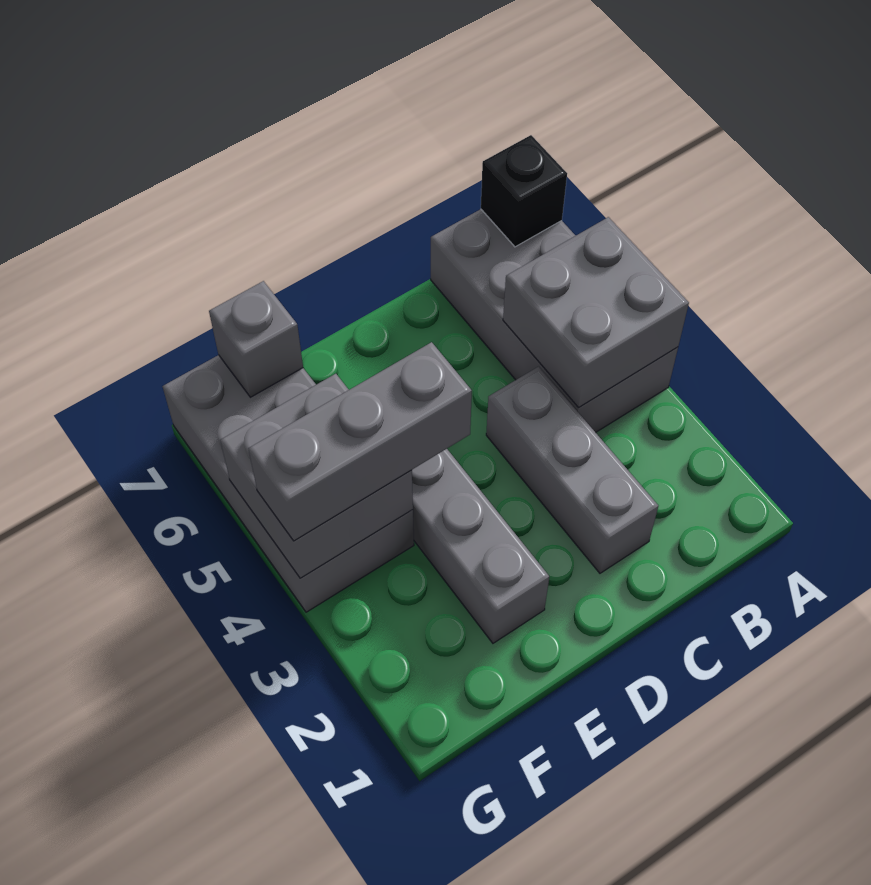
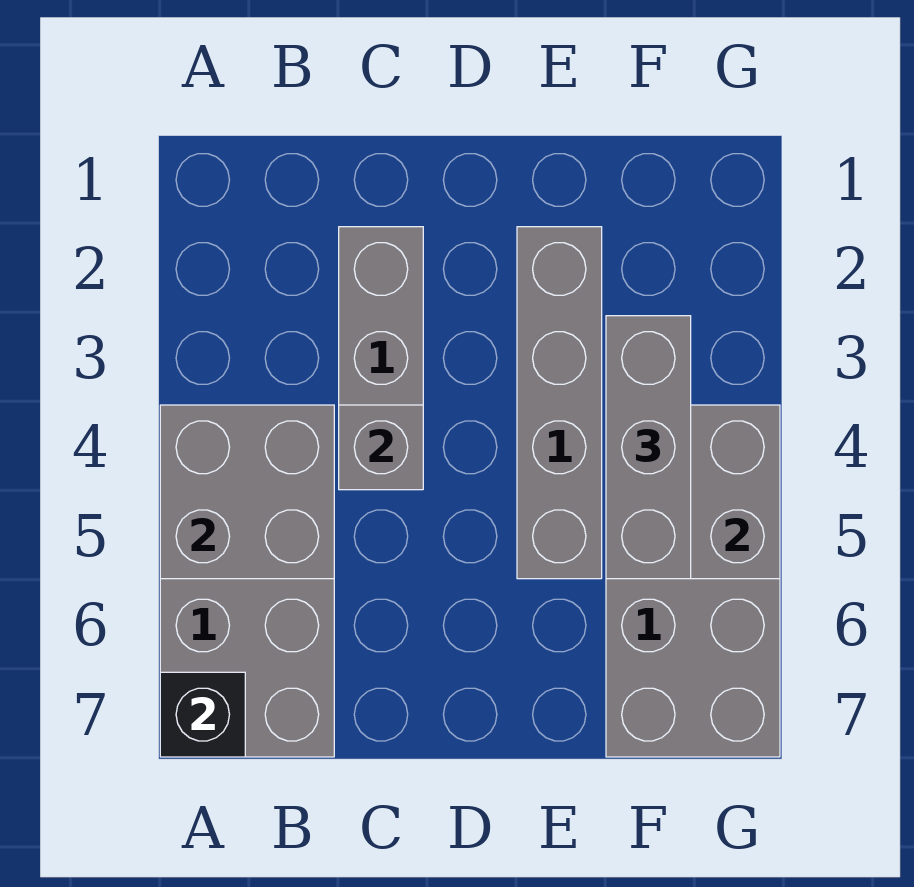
grey brick E4:G4 level 3 -> grey brick F3:F5 level 3
grey brick F7 level 2 -> grey brick C4 level 2

